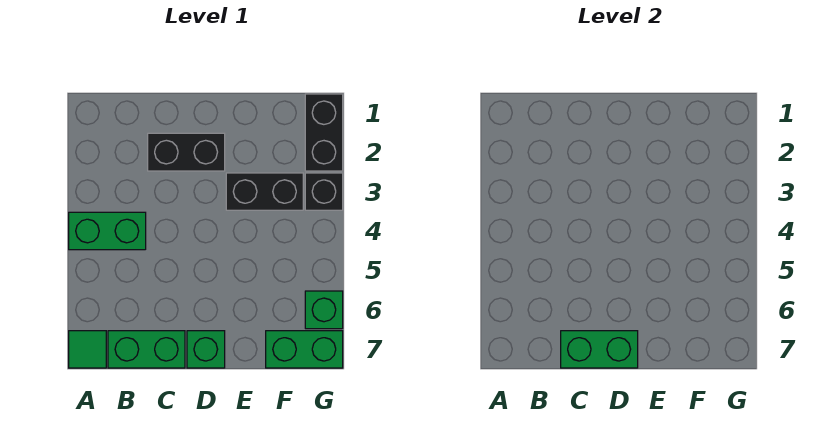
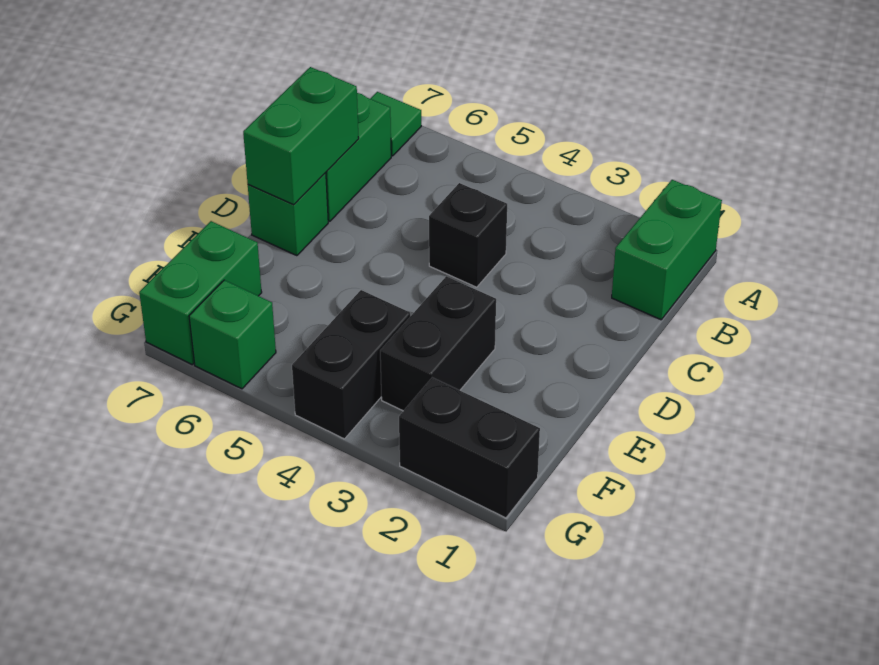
green brick A4:B4 level 1 -> green brick A1:B1 level 1
black brick C2:D2 level 1 -> black brick F4:G4 level 1
black brick G3 level 1 -> black brick C4 level 1

